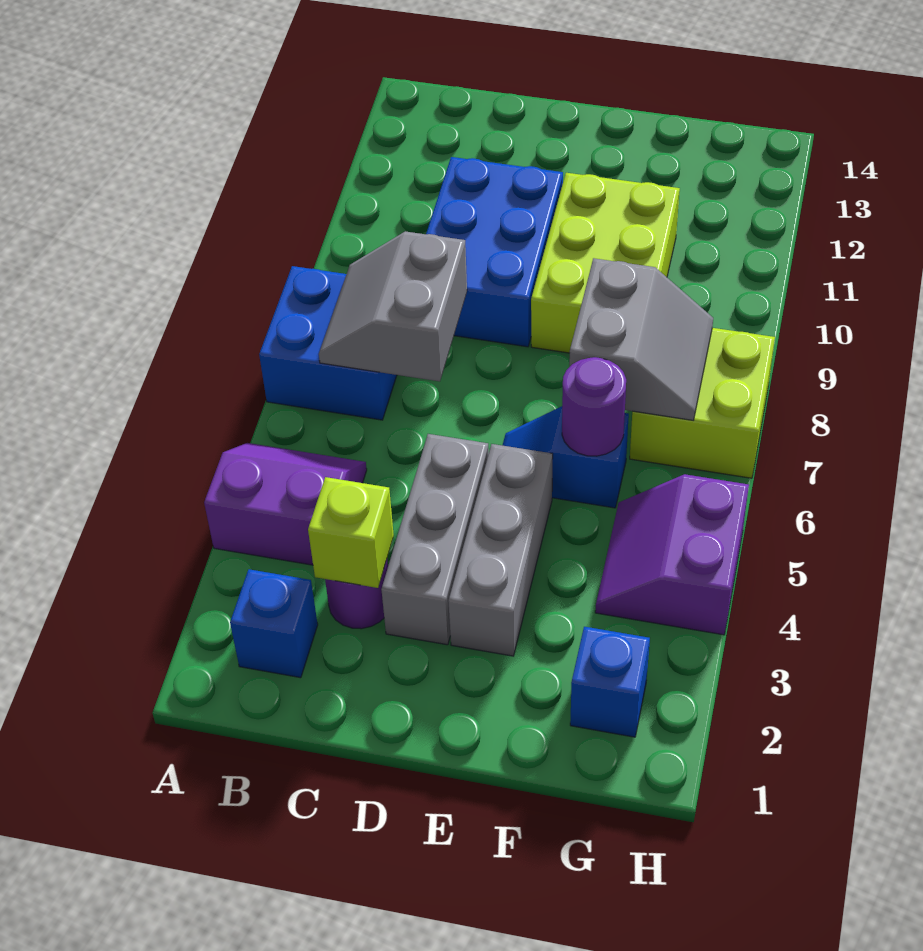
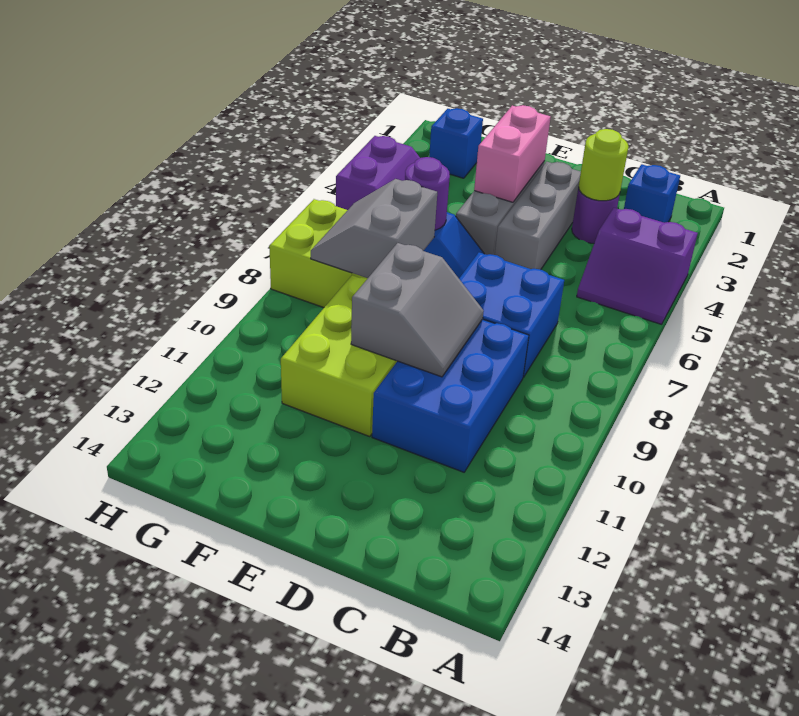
blue brick A7:B8 level 1 -> blue brick C7:D8 level 1
grey slope B7:C8 level 2 top C -> grey slope D9:E10 level 2 top E
lime brick C3 level 2 -> lime round brick C3 level 2
none -> pink brick E3:E4 level 2

